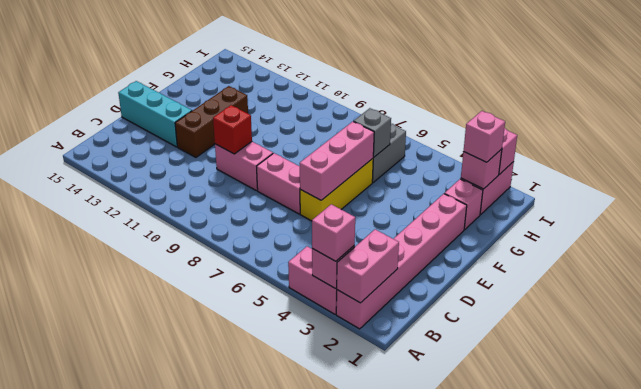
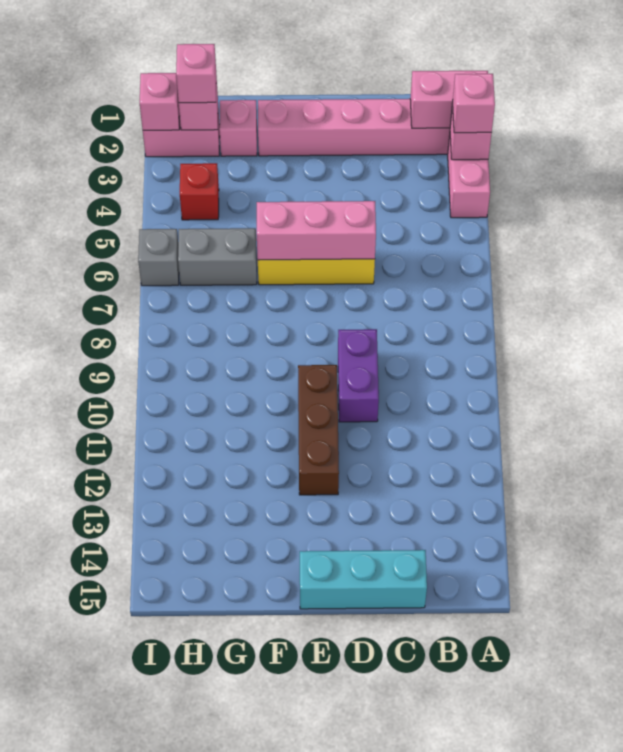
pink brick D7:D8 level 1 -> none
pink brick D9:D10 level 1 -> purple brick D9:D10 level 1
red brick D10 level 2 -> red brick H4 level 1
brown brick D12:F12 level 1 -> brown brick E10:E12 level 1
cyan brick D13:D15 level 1 -> cyan brick C15:E15 level 1
grey brick G6 level 2 -> grey brick I6 level 1

